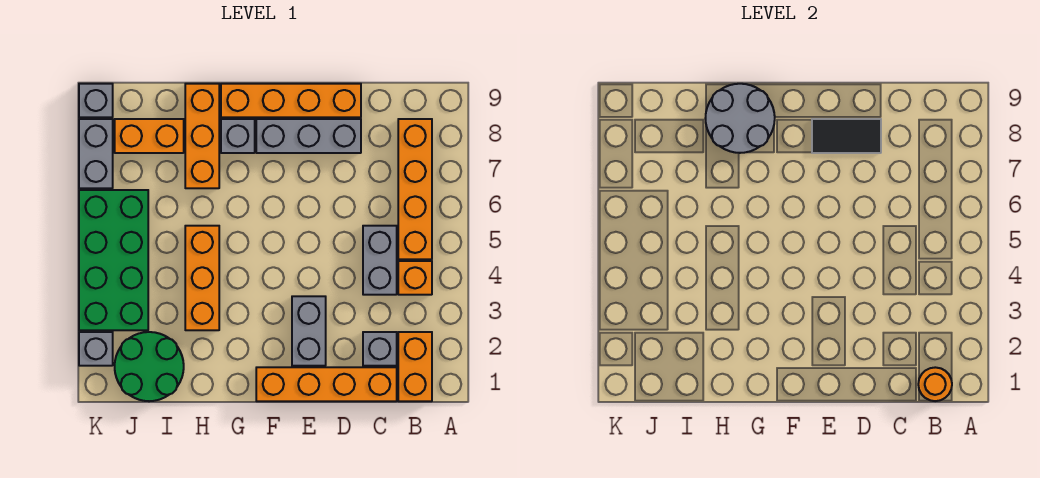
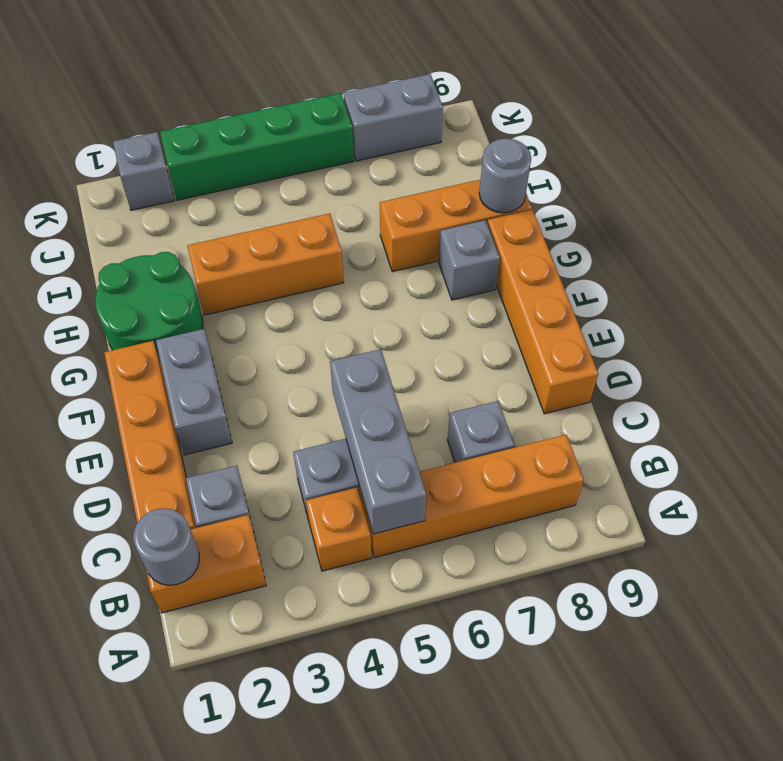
orange round brick B1 level 2 -> grey round brick B1 level 2
grey brick D8:F8 level 1 -> grey brick B5:D5 level 2
black tile D8:E8 level 2 -> none
grey brick E2:E3 level 1 -> grey brick E2:F2 level 1
grey round brick G8:H9 level 2 -> grey round brick H9 level 2
green round brick I1:J2 level 1 -> green round brick G1:H2 level 1
orange brick I8:J8 level 1 -> none
green brick J3:K6 level 1 -> green brick K3:K6 level 1
grey brick K9 level 1 -> grey brick C7 level 1

